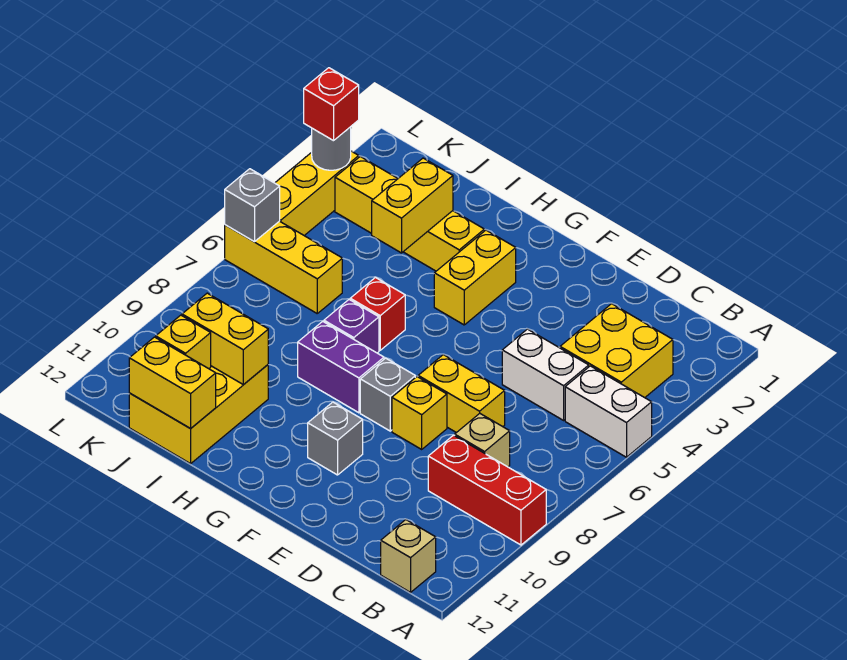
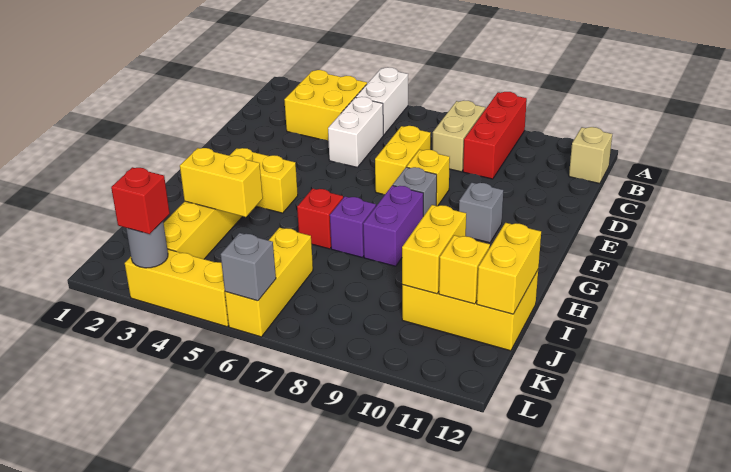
tan brick C8 level 1 -> tan brick B8:C8 level 1

